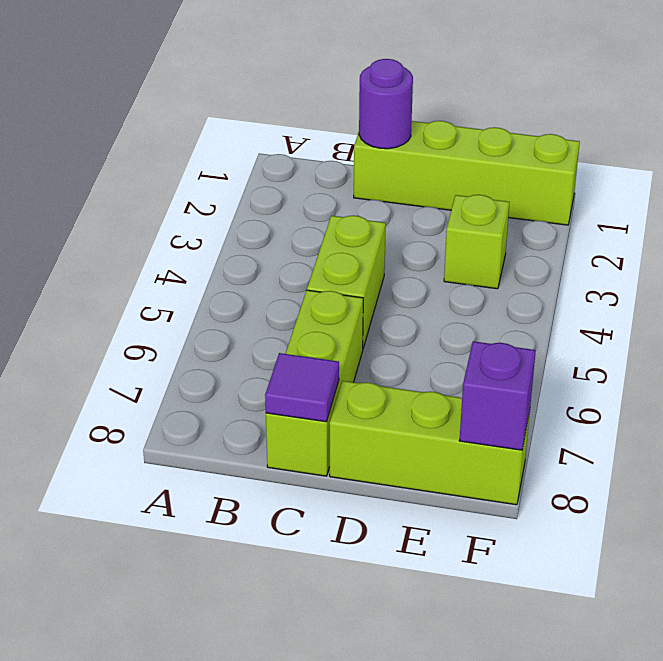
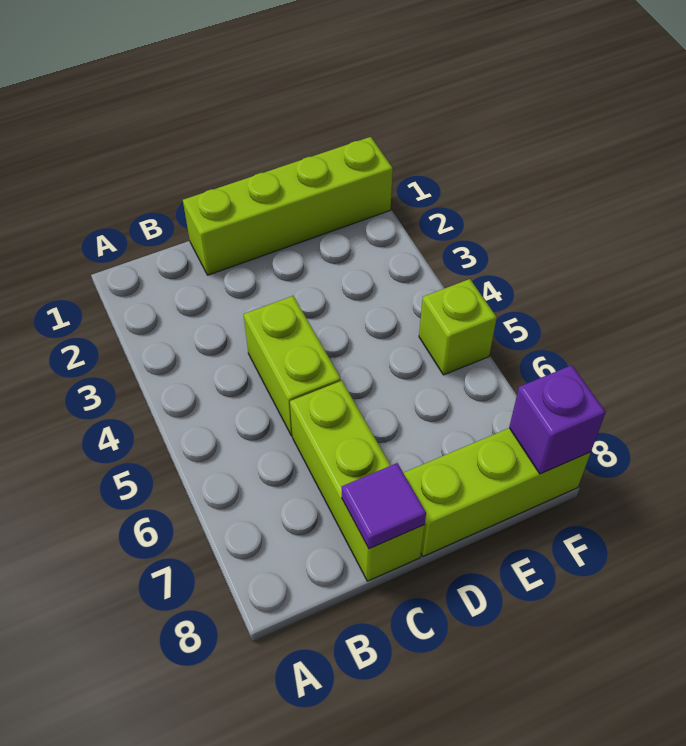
purple round brick C1 level 2 -> none
lime brick E3 level 1 -> lime brick F5 level 1

